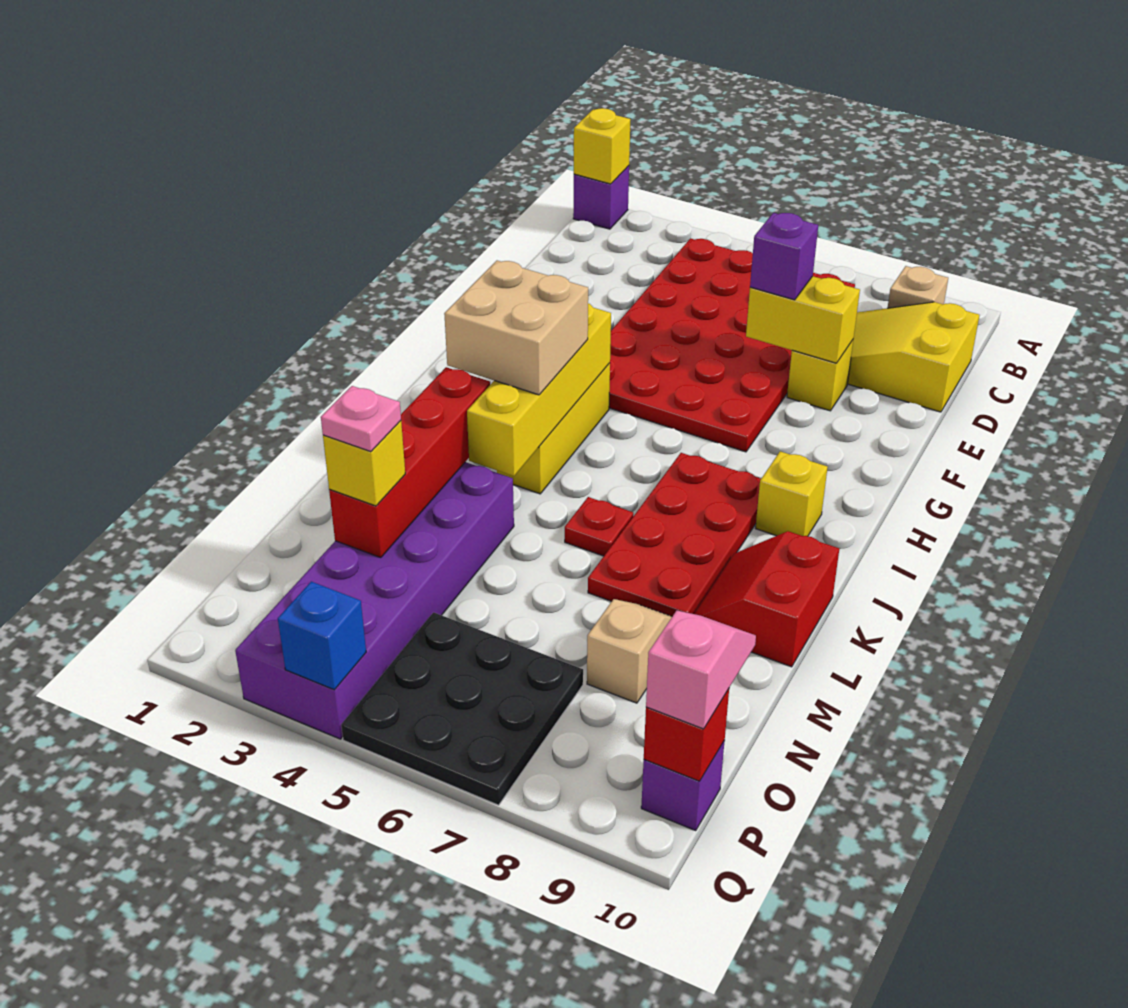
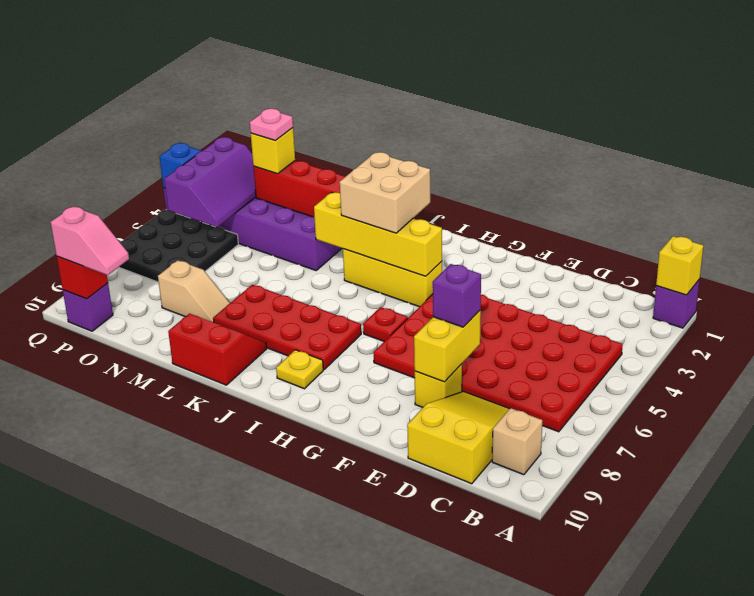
yellow brick I9 level 1 -> yellow plate I9 level 1
red plate K6 level 1 -> red plate H6 level 1
none -> purple slope O3:P5 level 2 top P

